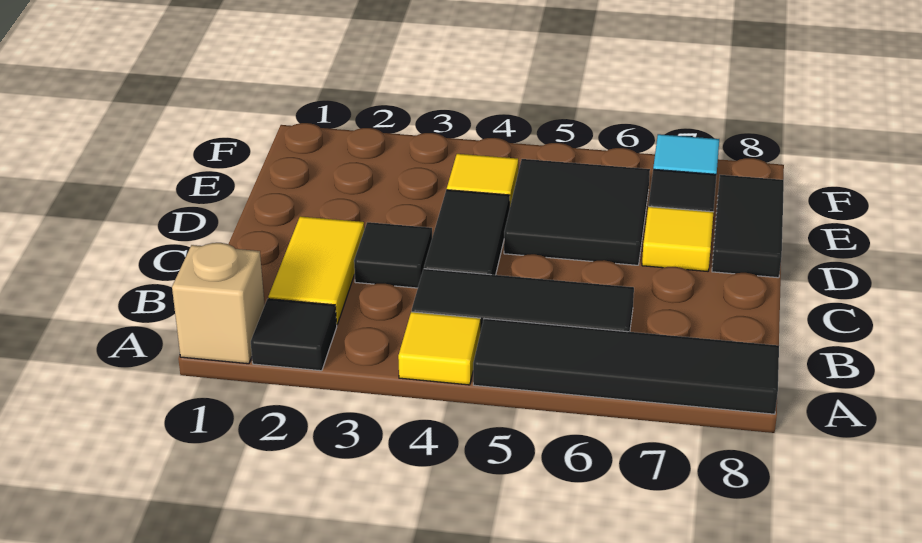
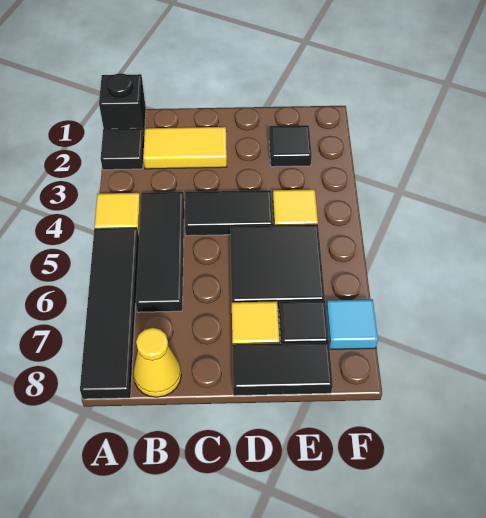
tan brick A1 level 1 -> black brick A1 level 1
none -> yellow cone B8 level 1
black tile C3 level 1 -> black tile E2 level 1

